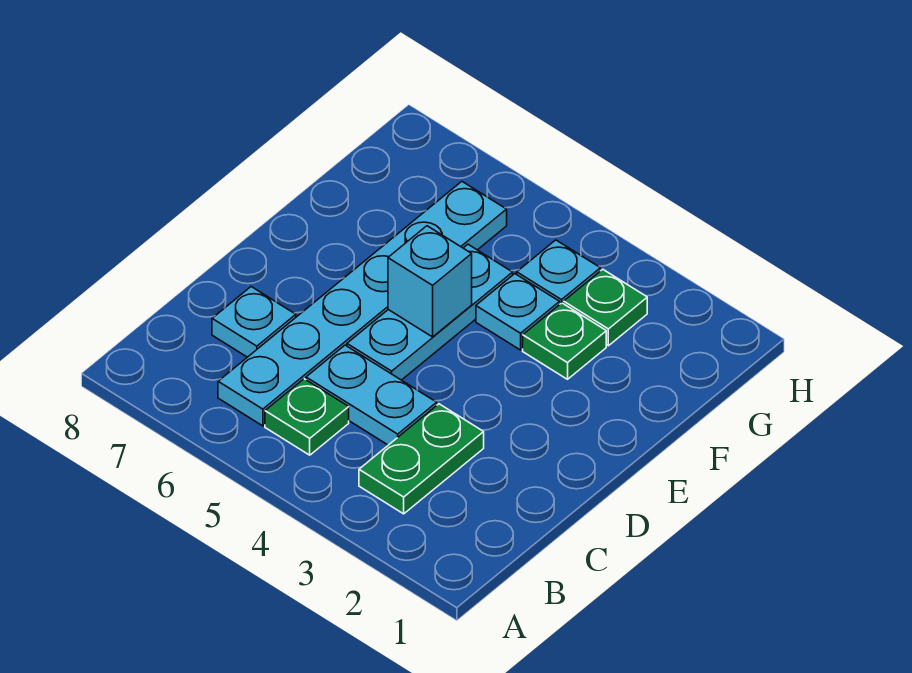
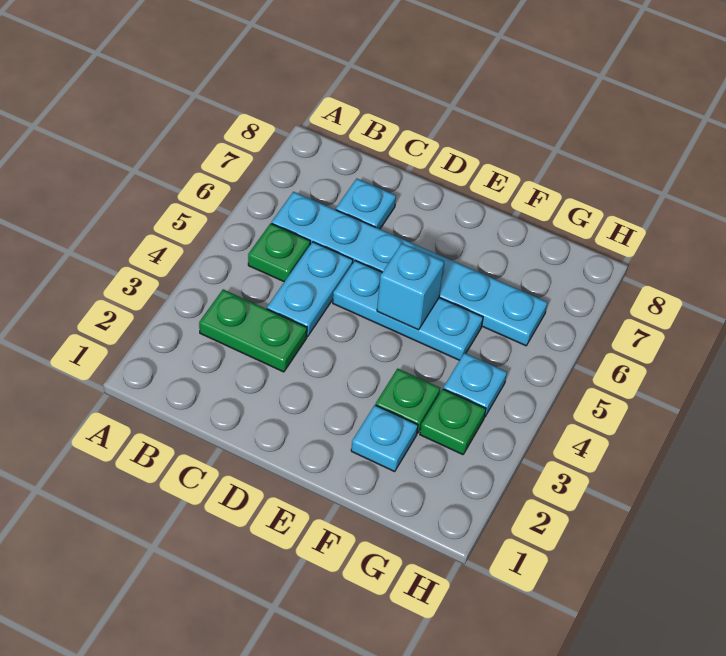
cyan plate F4 level 1 -> cyan plate F2 level 1

